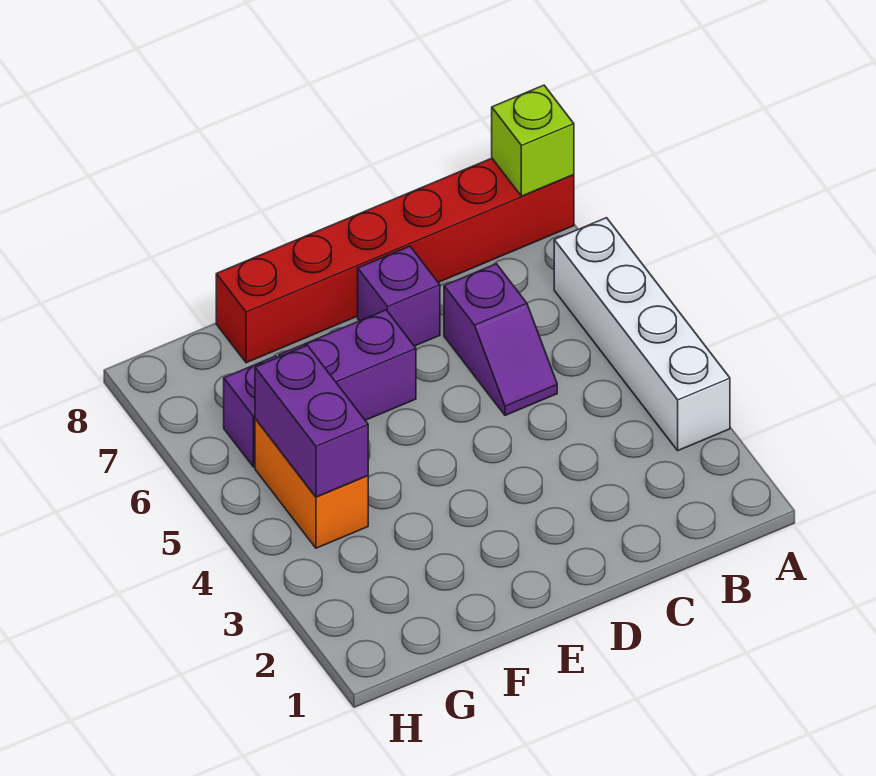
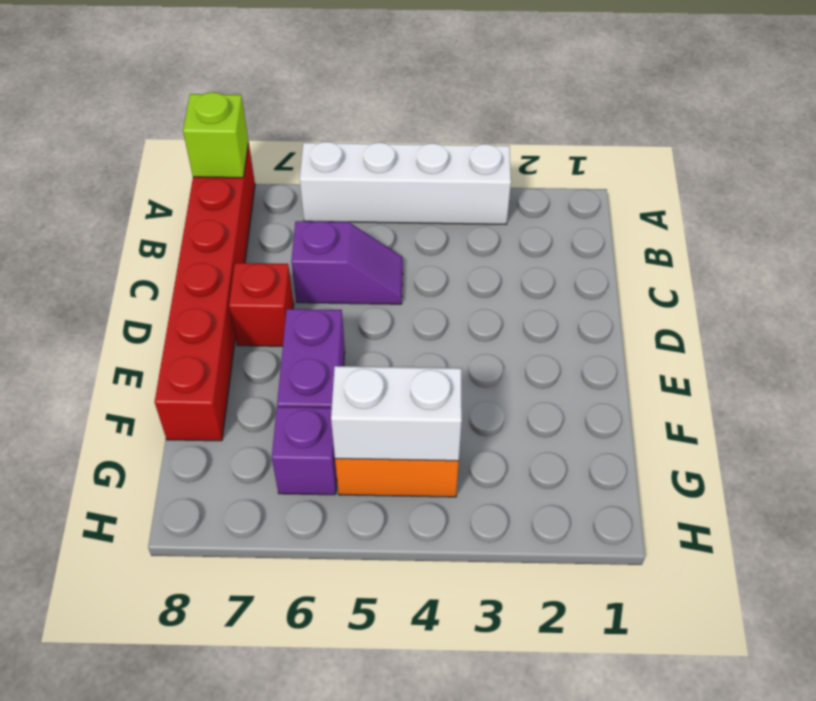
purple brick D7 level 1 -> red brick D7 level 1
purple brick G4:G5 level 2 -> white brick G4:G5 level 2

